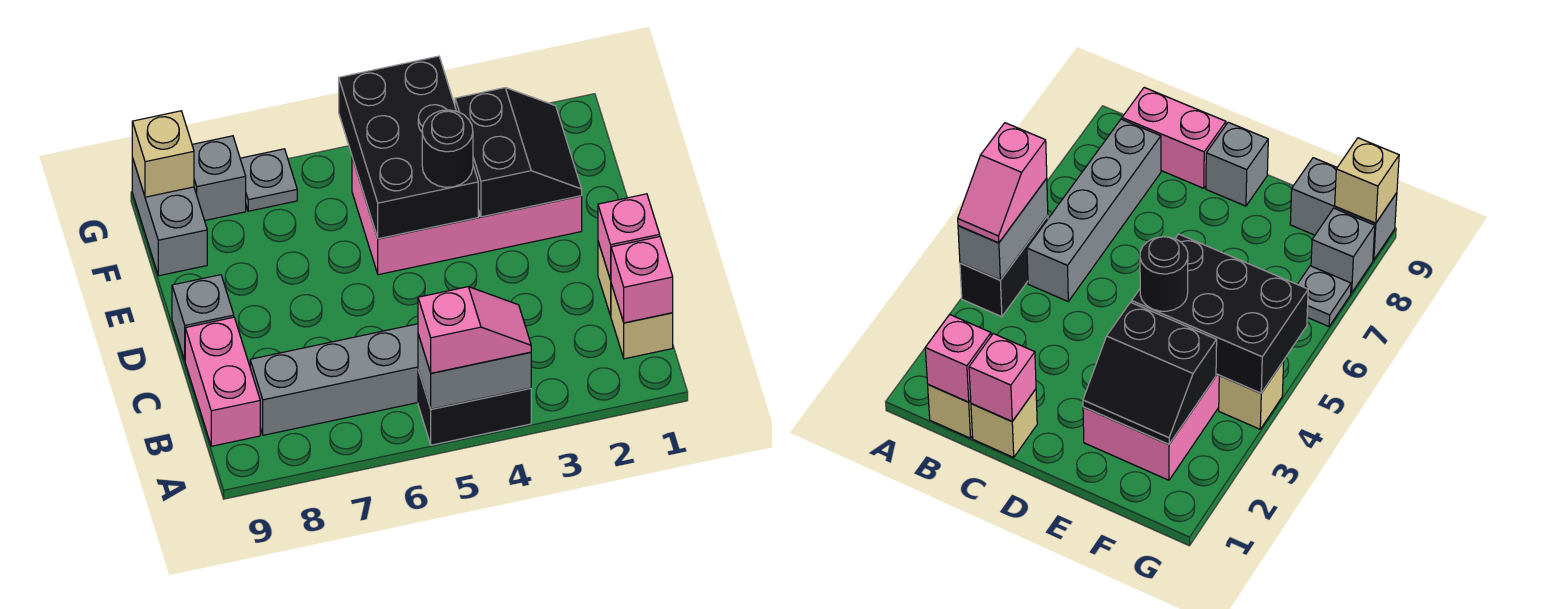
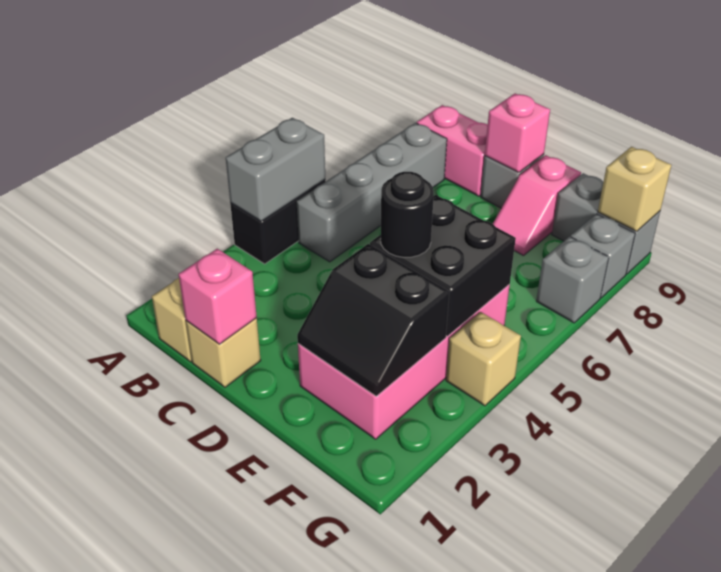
pink slope A4:A5 level 3 top 5 -> pink slope E8:E9 level 1 top 9
pink brick B1 level 2 -> pink brick D9 level 2
black brick E4:G5 level 2 -> black brick E4:F5 level 2
grey plate G7 level 1 -> grey brick G7 level 1

